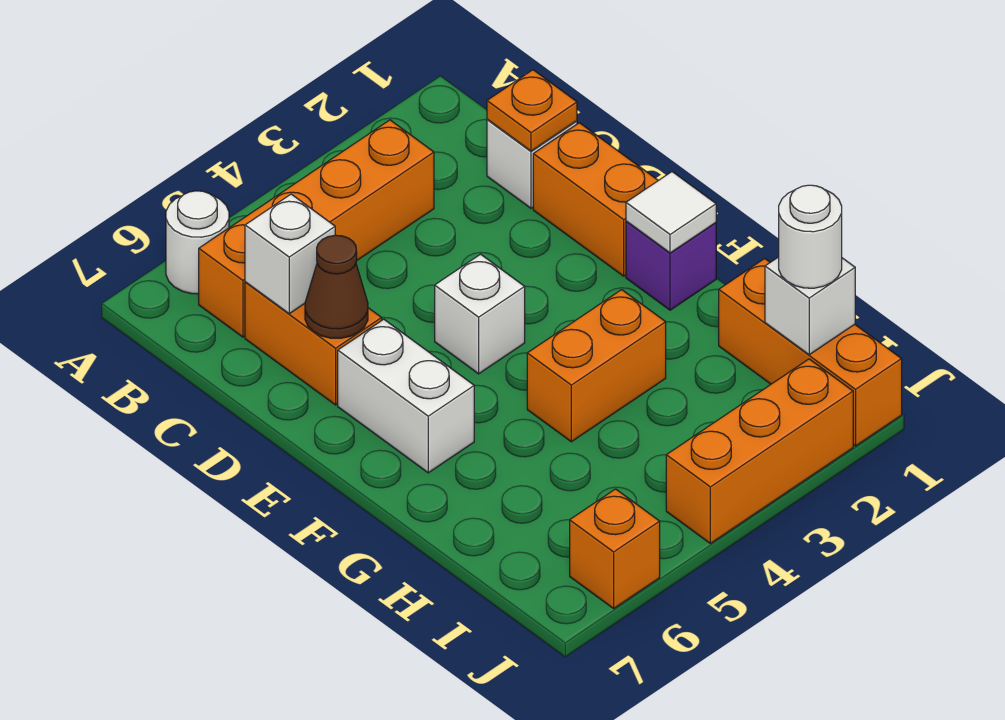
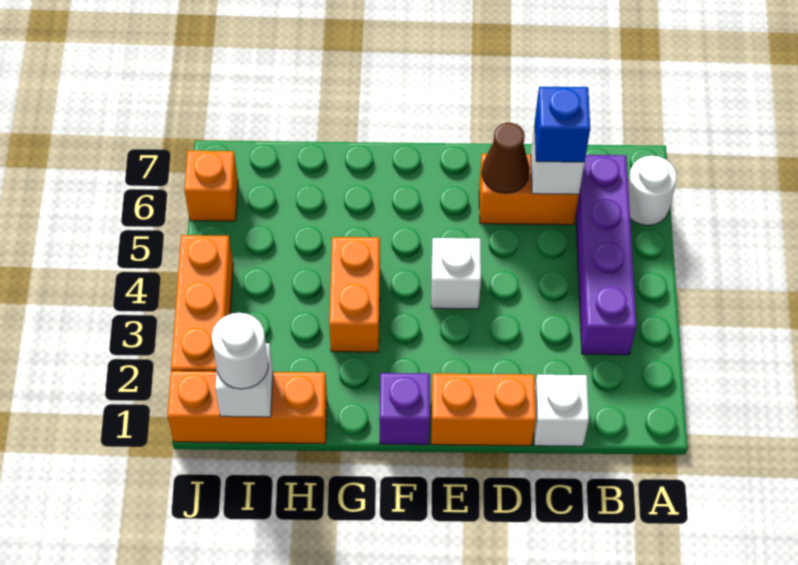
orange brick B3:B6 level 1 -> purple brick B3:B6 level 1
orange plate C1 level 2 -> none
none -> blue brick C6 level 3
white brick E6:F6 level 1 -> none
white tile F1 level 2 -> none

